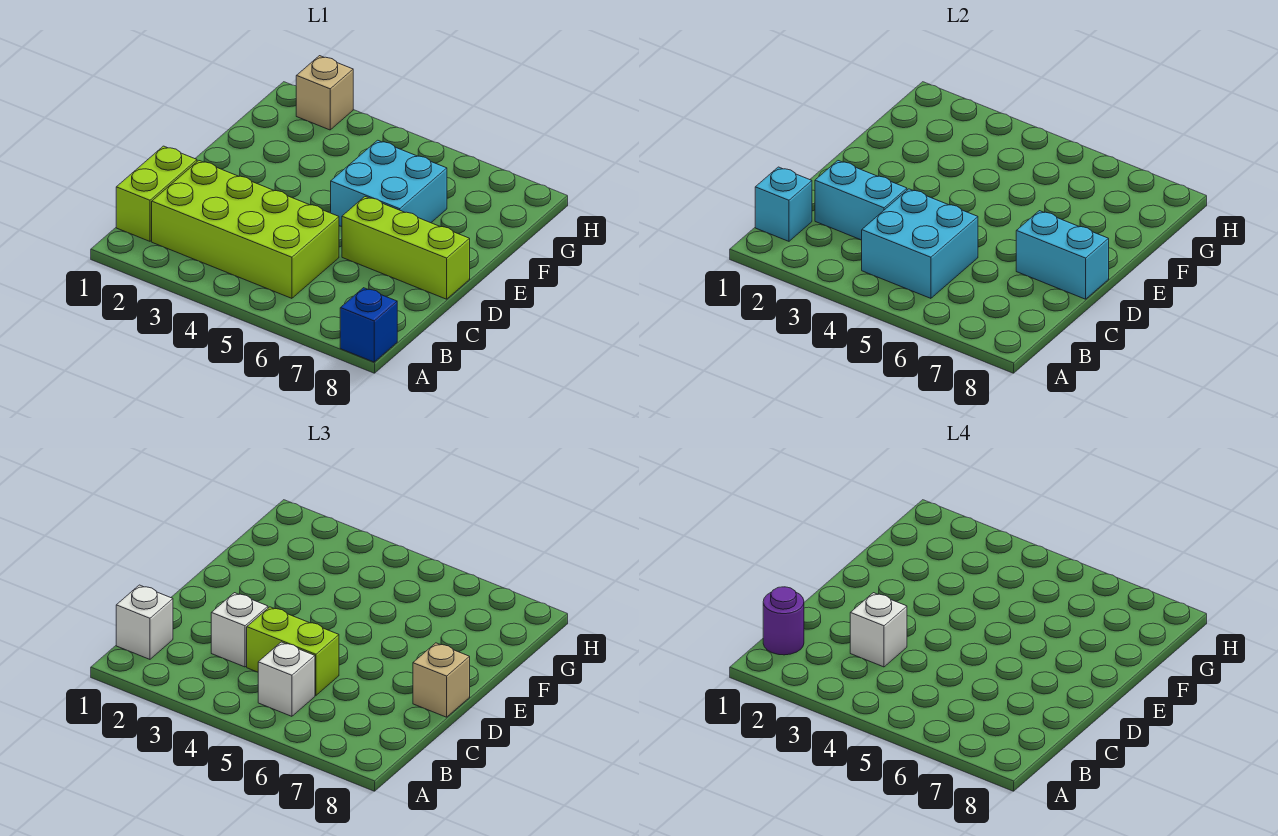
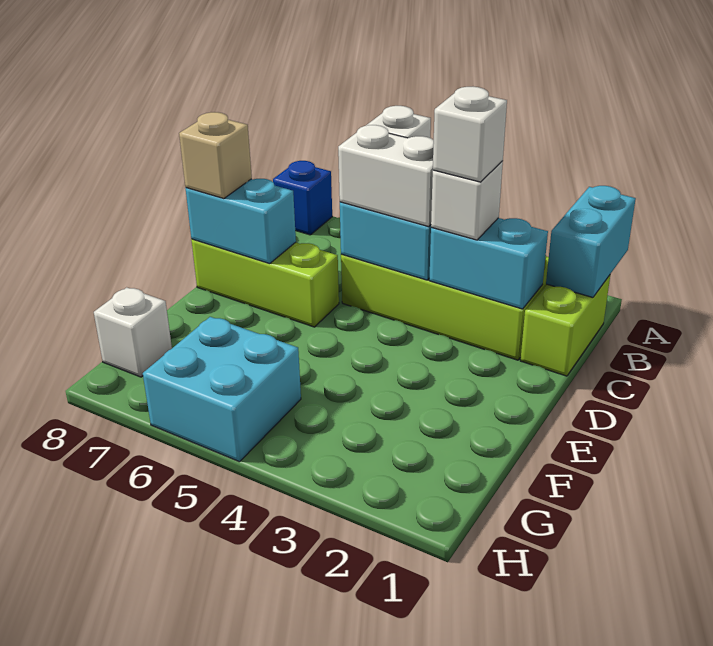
cyan brick B1 level 2 -> cyan brick A1:B1 level 2
white brick B1 level 3 -> white brick G8 level 1
purple round brick B1 level 4 -> none
lime brick C4:C5 level 3 -> white brick C4:C5 level 3
cyan brick E5:F6 level 1 -> cyan brick G5:H6 level 1
tan brick H2 level 1 -> none

